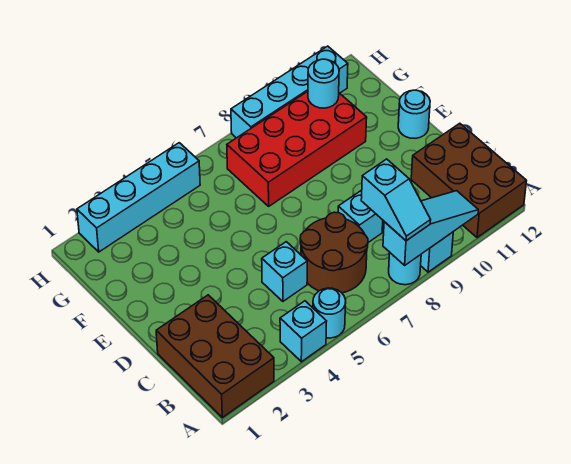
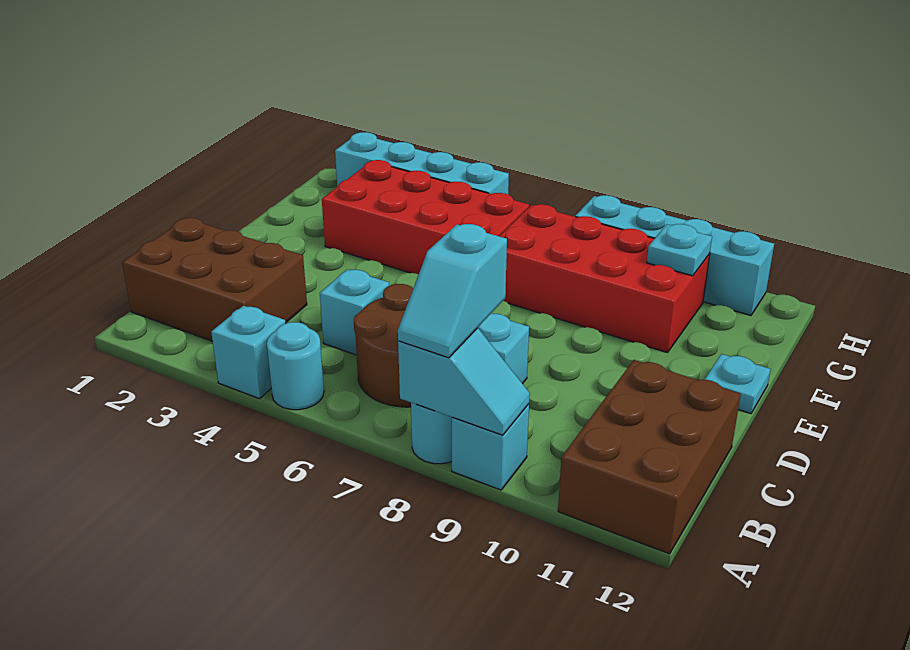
brown brick A1:C2 level 1 -> brown brick B1:C3 level 1
cyan slope A8:A10 level 2 top 8 -> cyan slope A8:A9 level 2 top 8
cyan round brick E12 level 1 -> cyan plate E12 level 1
none -> red brick F3:G6 level 1
cyan round brick G10 level 2 -> cyan plate G10 level 2

